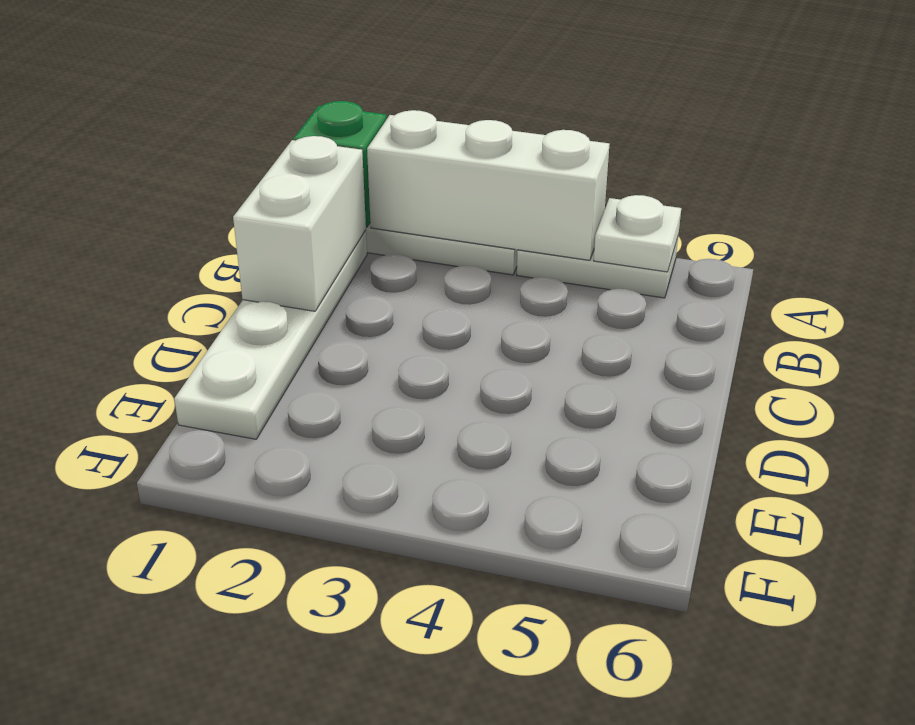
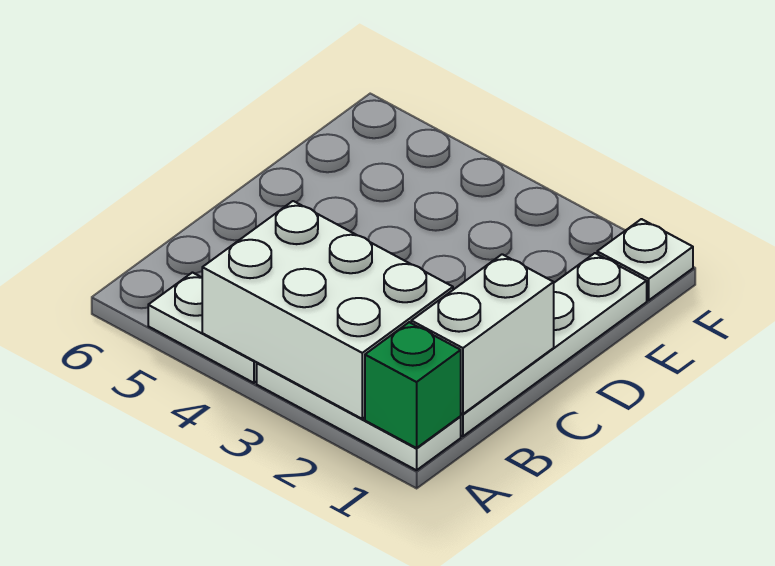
white brick A2:A4 level 2 -> white brick A2:B4 level 2
white plate A5 level 2 -> white plate F1 level 1

